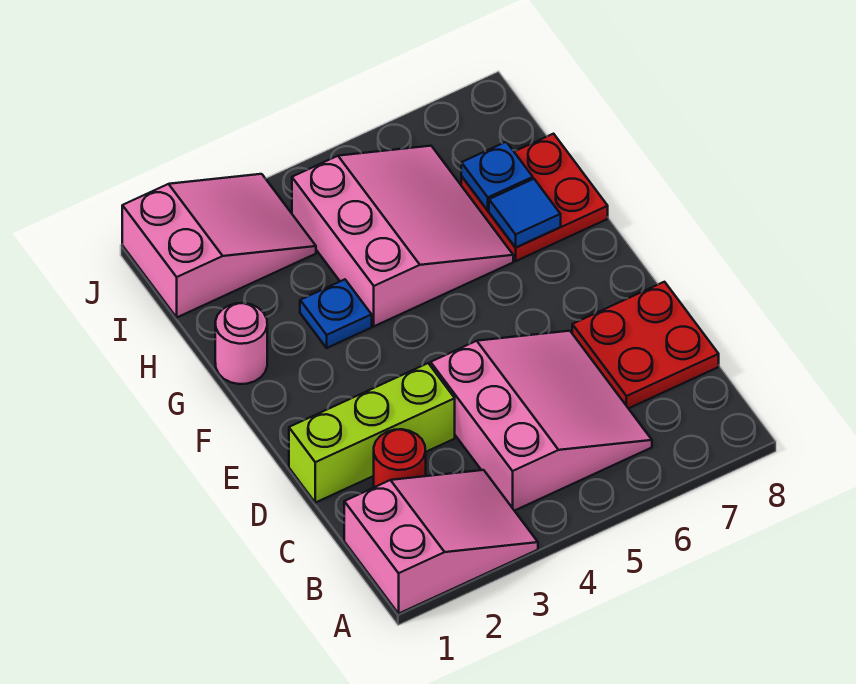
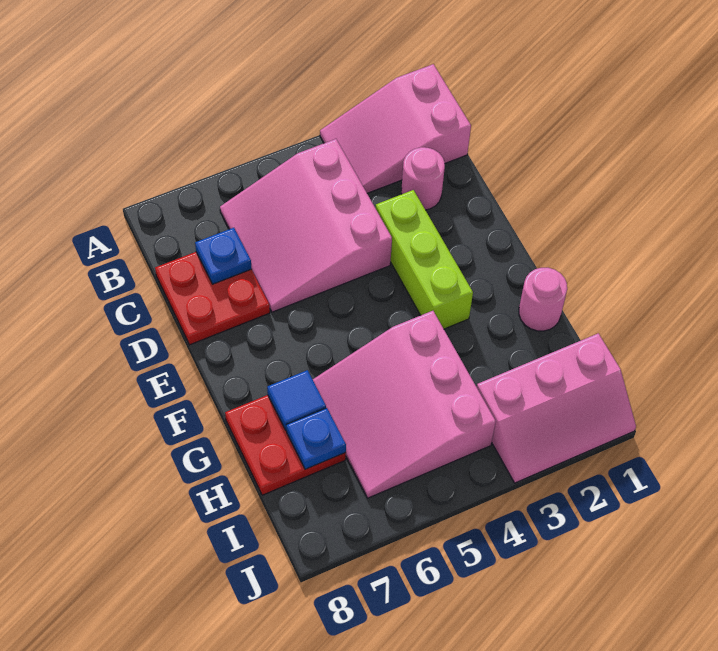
red round brick C2 level 1 -> pink round brick C2 level 1
lime brick D1:D3 level 1 -> lime brick D3:F3 level 1
blue plate G3 level 1 -> blue plate C7 level 2
pink slope I1:J3 level 1 top 1 -> pink slope I1:J3 level 1 top I

